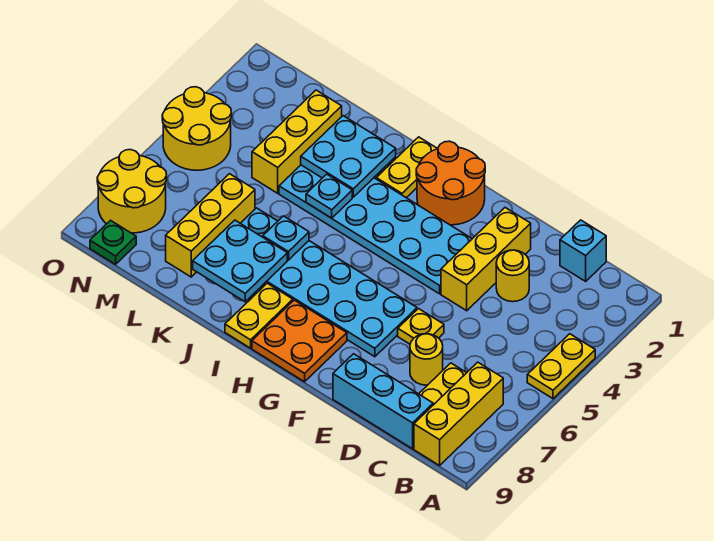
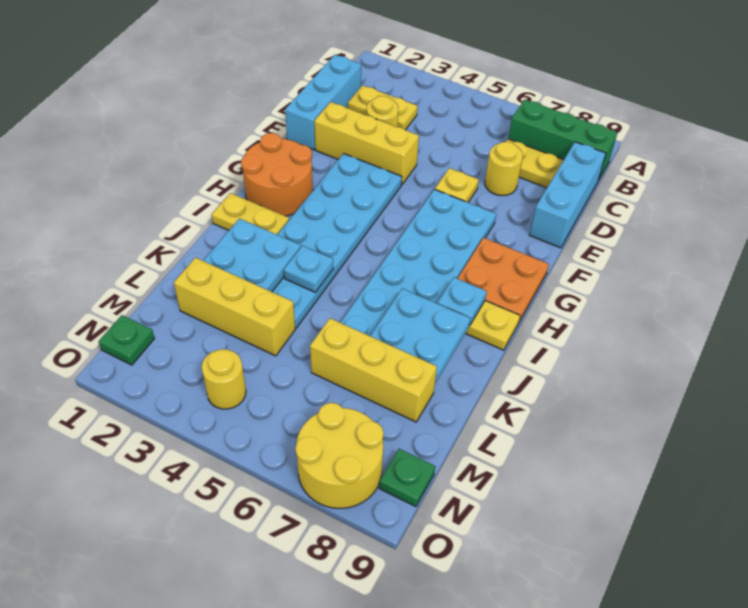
yellow plate A4:A5 level 1 -> yellow plate C2:C3 level 1
yellow brick B7:B9 level 1 -> green brick B7:B9 level 1
cyan brick C1 level 1 -> cyan brick C1:E1 level 1
cyan plate J6 level 2 -> cyan plate I8 level 2
none -> green plate N1 level 1
yellow round brick N4:O5 level 1 -> yellow round brick N4 level 1

